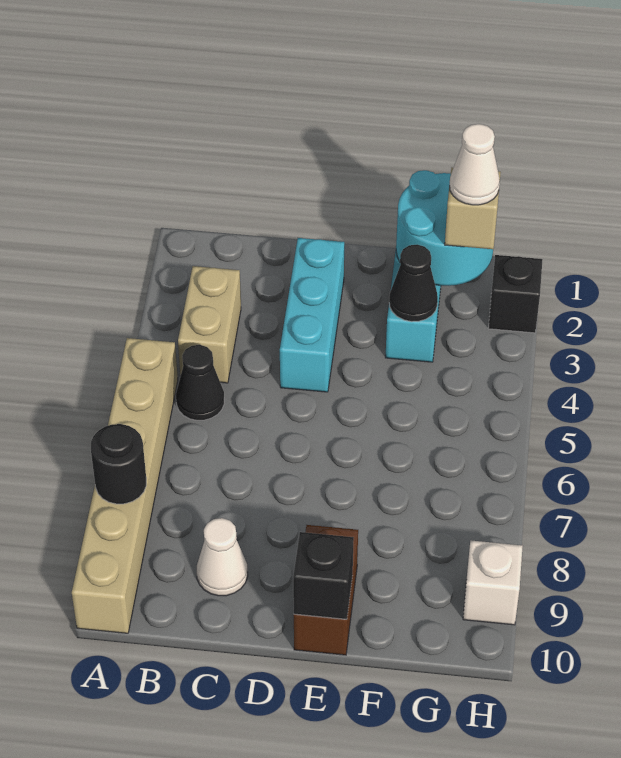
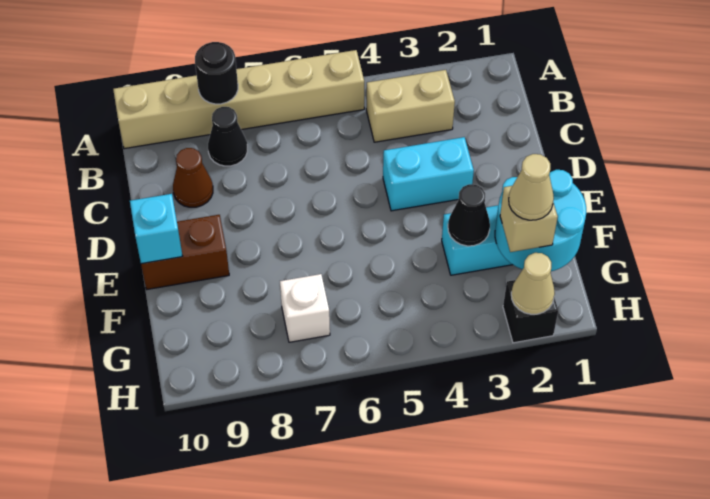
black cone B5 level 1 -> black cone B8 level 1
white cone C9 level 1 -> brown cone C9 level 1
cyan brick D2:D4 level 1 -> cyan brick D3:D4 level 1
black brick E10 level 2 -> cyan brick E10 level 2
white cone G2 level 4 -> tan cone G2 level 4
none -> tan cone H2 level 2
white brick H9 level 1 -> white brick G7 level 1

